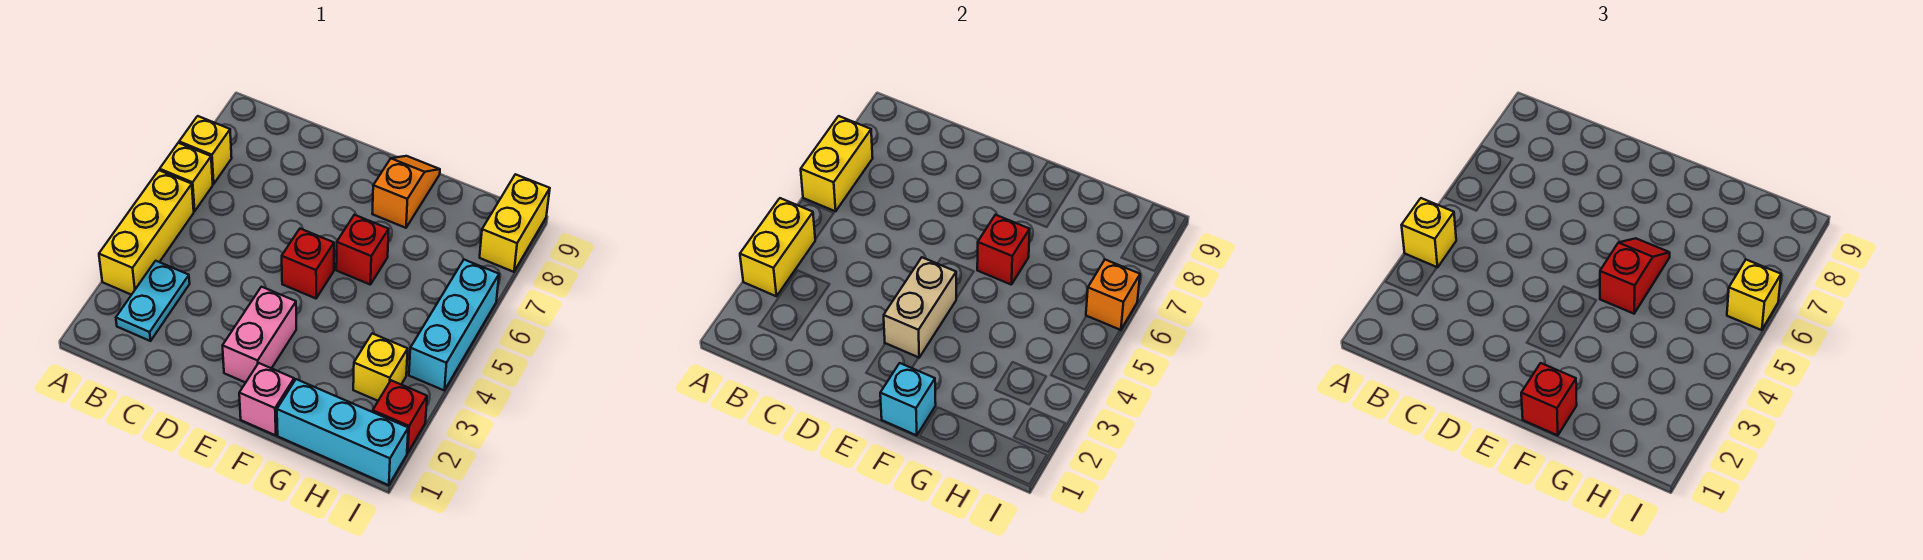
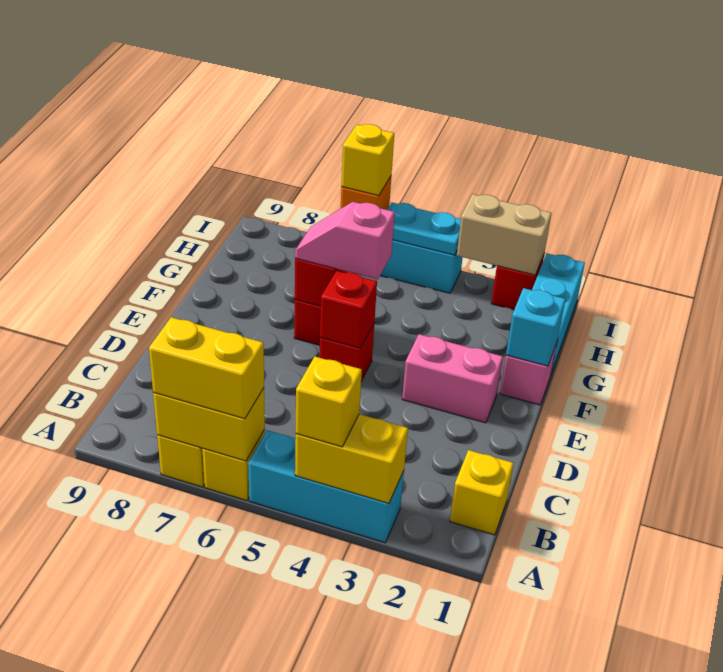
yellow brick A3:A5 level 1 -> cyan brick A3:A5 level 1
cyan plate B2:B3 level 1 -> cyan plate I4:I5 level 2
tan brick E3:E4 level 2 -> tan brick I2:I3 level 2
red brick F1 level 3 -> red brick E5 level 2
red slope F5:F6 level 3 top 5 -> pink slope F5:F6 level 3 top 5
orange slope F8:F9 level 1 top 8 -> none
yellow brick H3 level 1 -> yellow brick B1 level 1
yellow brick I8:I9 level 1 -> yellow brick A6:A7 level 3

